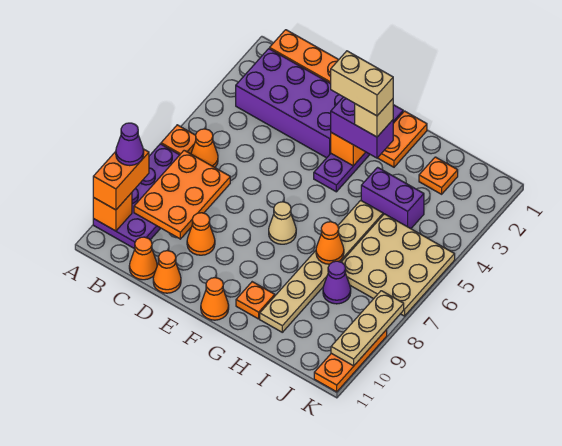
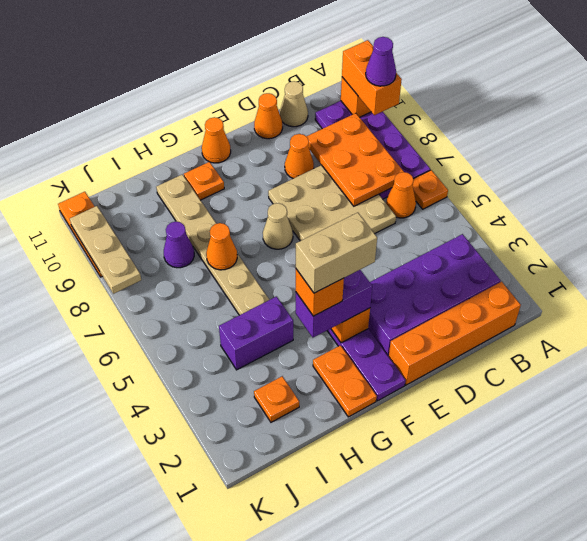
orange cone C11 level 1 -> tan cone C11 level 1
tan brick G3 level 4 -> orange brick G3 level 4
tan plate I5:K7 level 1 -> tan plate C6:E8 level 1

